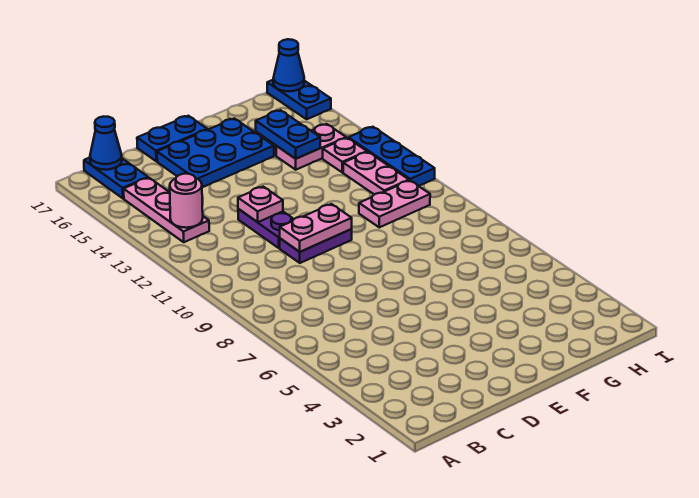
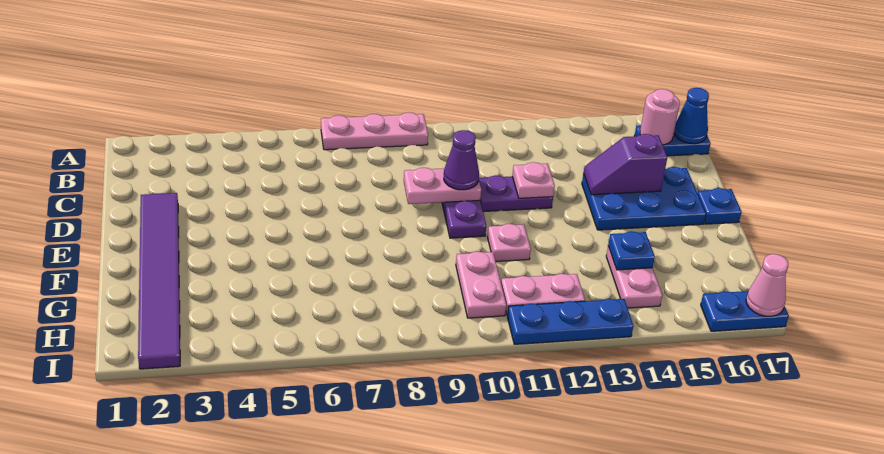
pink plate B13:B15 level 1 -> pink plate A7:A9 level 1
pink round brick B13 level 2 -> pink round brick B16 level 2
none -> purple tile D2:I2 level 1
pink plate D10:E10 level 2 -> pink plate D9:D10 level 2
none -> purple cone D10 level 3
none -> purple slope D14:D15 level 2 top 15
blue plate D15:F16 level 1 -> blue plate D14:E16 level 1
blue plate D17:E17 level 1 -> blue plate E17 level 1
blue plate G14:G15 level 2 -> blue plate G14 level 2
pink plate H13 level 1 -> pink plate F11 level 1
blue cone I17 level 2 -> pink cone I17 level 2

